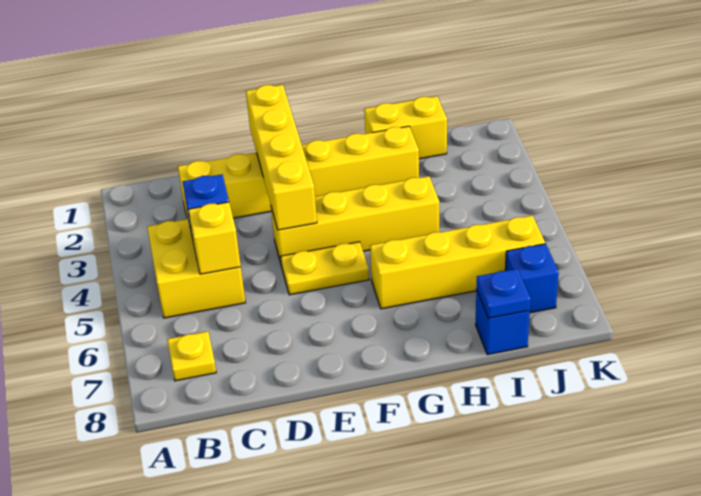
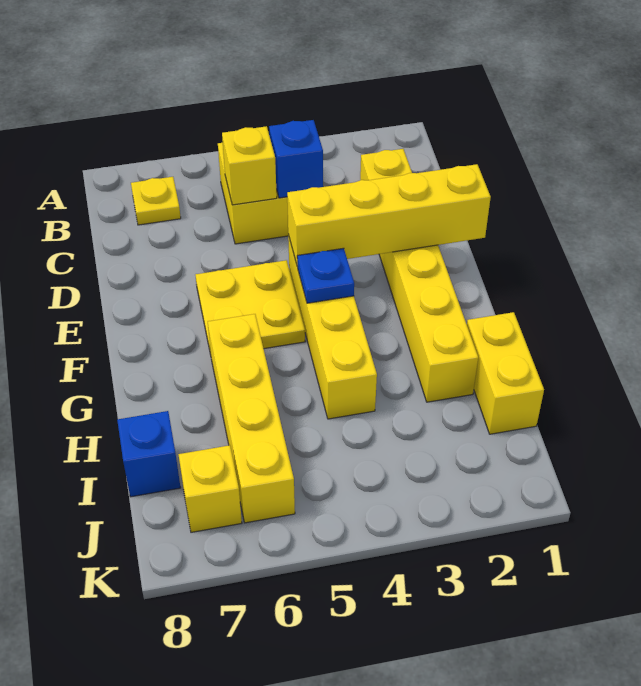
yellow plate E5:F5 level 1 -> yellow plate E5:F6 level 1
blue plate I8 level 2 -> blue plate F4 level 2
blue brick J7 level 1 -> yellow brick J7 level 1

